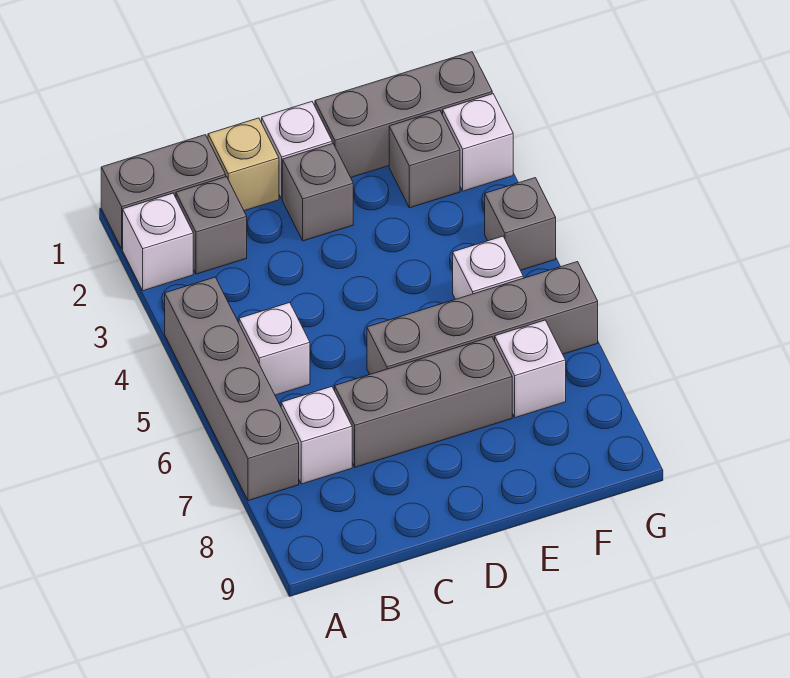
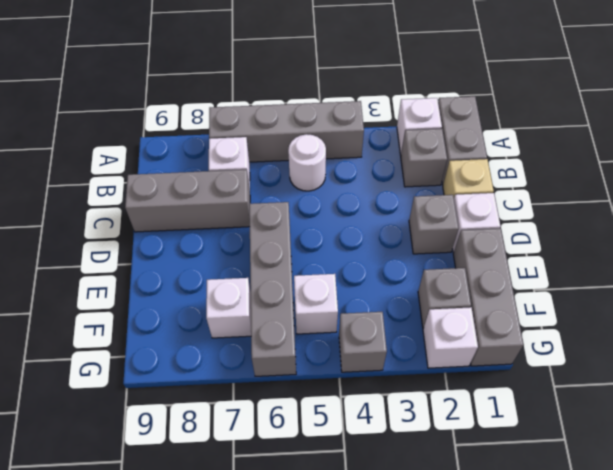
white brick B5 level 1 -> white round brick B5 level 1
grey brick C7:E7 level 1 -> grey brick C7:C9 level 1

